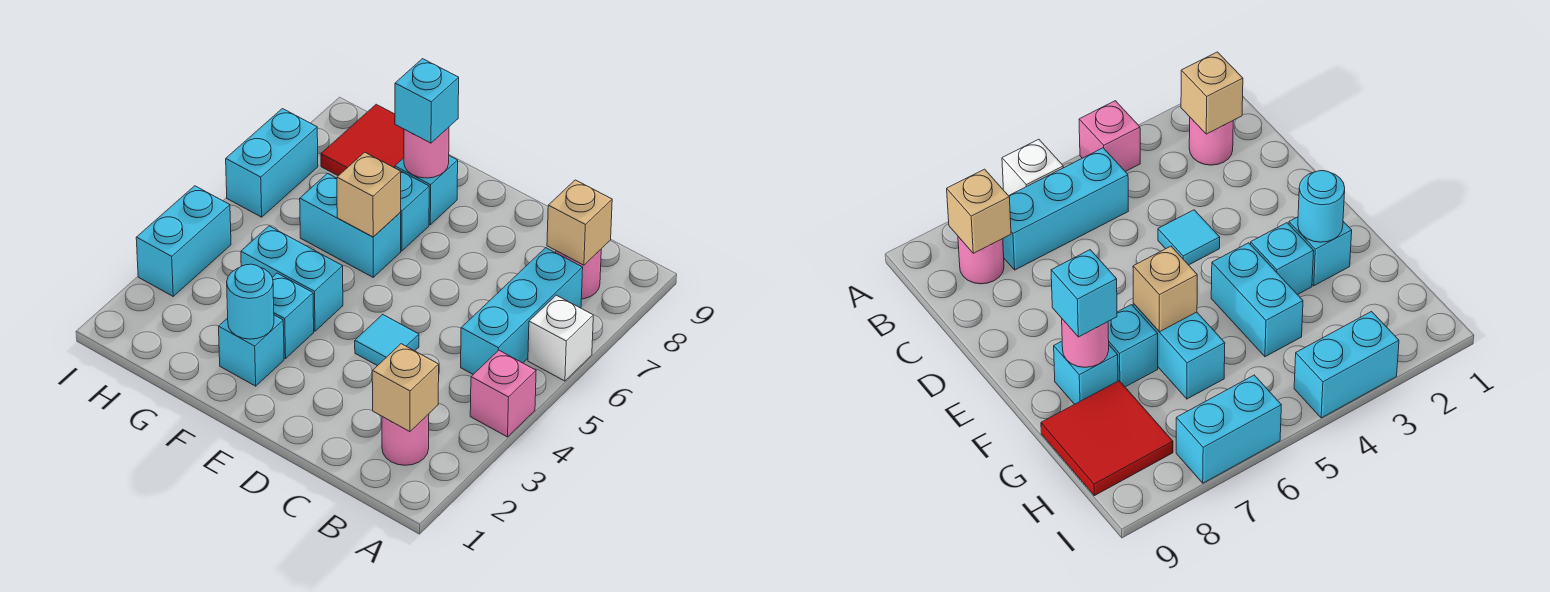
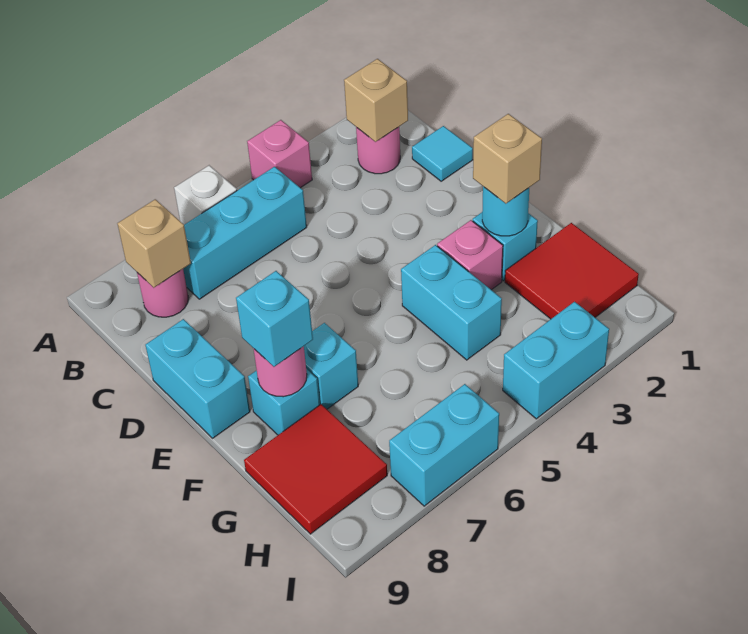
cyan tile D4 level 1 -> cyan tile C1 level 1
cyan brick F3 level 1 -> pink brick F3 level 1
cyan brick F6:G6 level 1 -> cyan brick D9:E9 level 1
tan brick F6 level 2 -> tan brick F2 level 3
none -> red tile G1:H2 level 1

